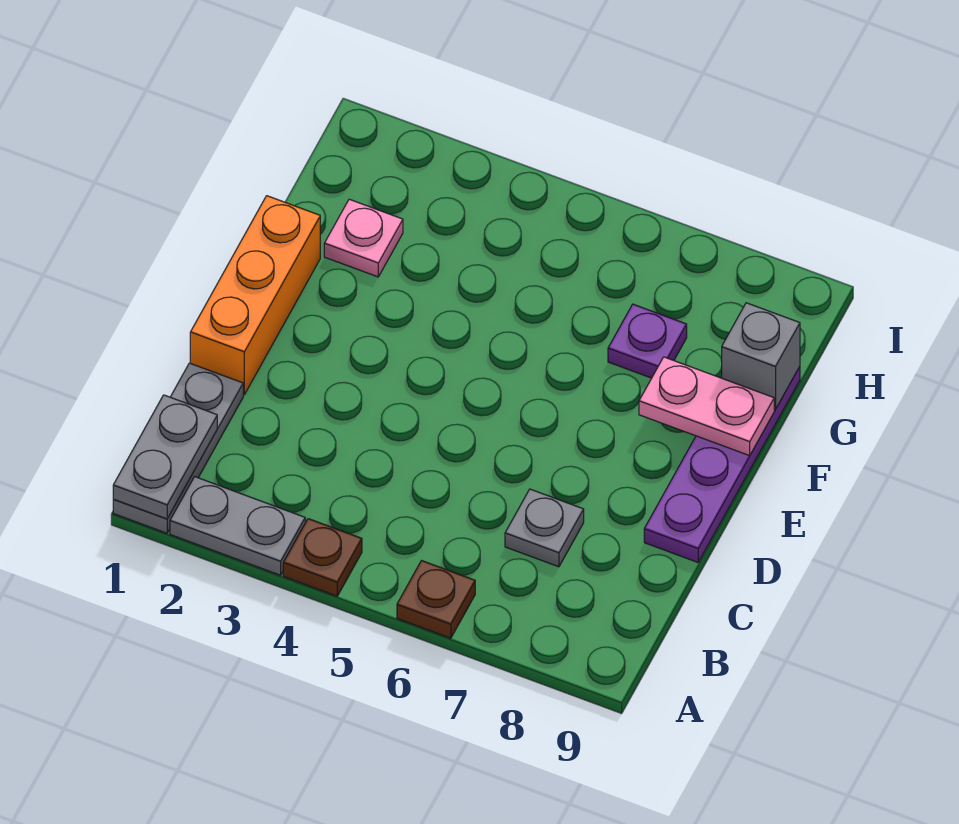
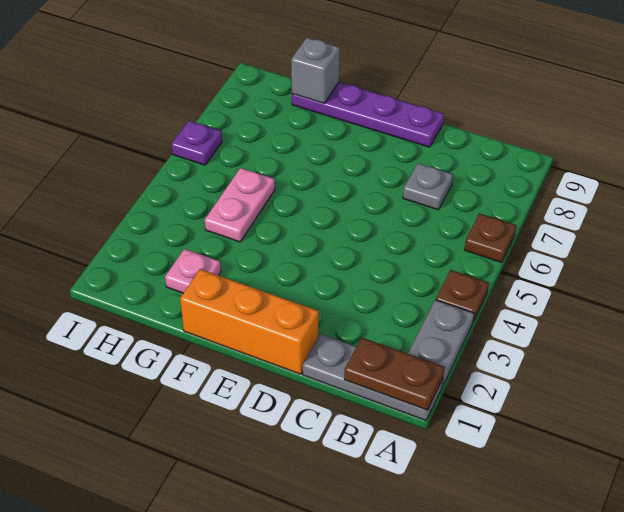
grey plate A1:B1 level 2 -> brown plate A1:B1 level 2
pink plate F8:F9 level 2 -> pink plate G4:G5 level 1
purple plate G7 level 1 -> purple plate I6 level 1

